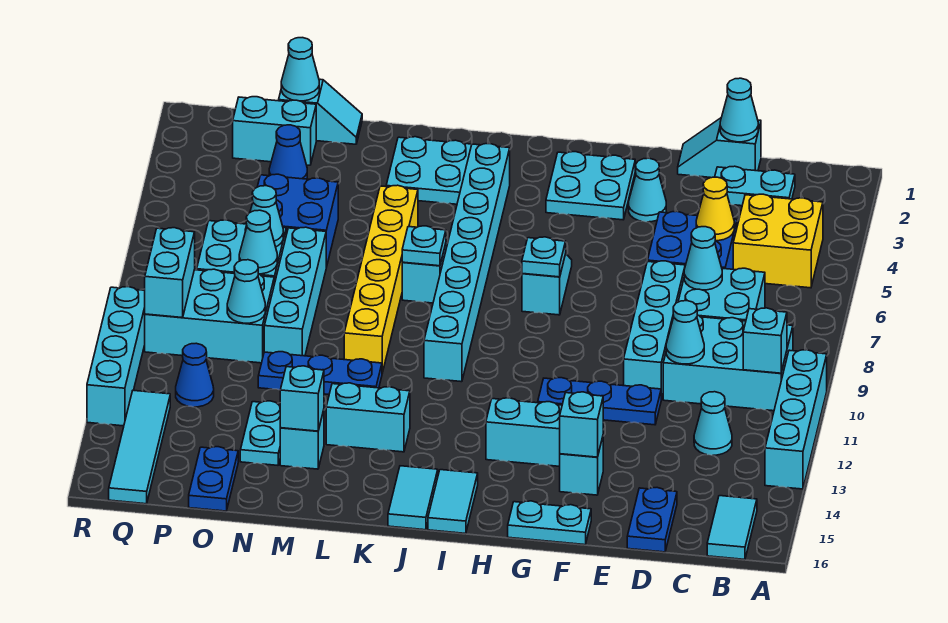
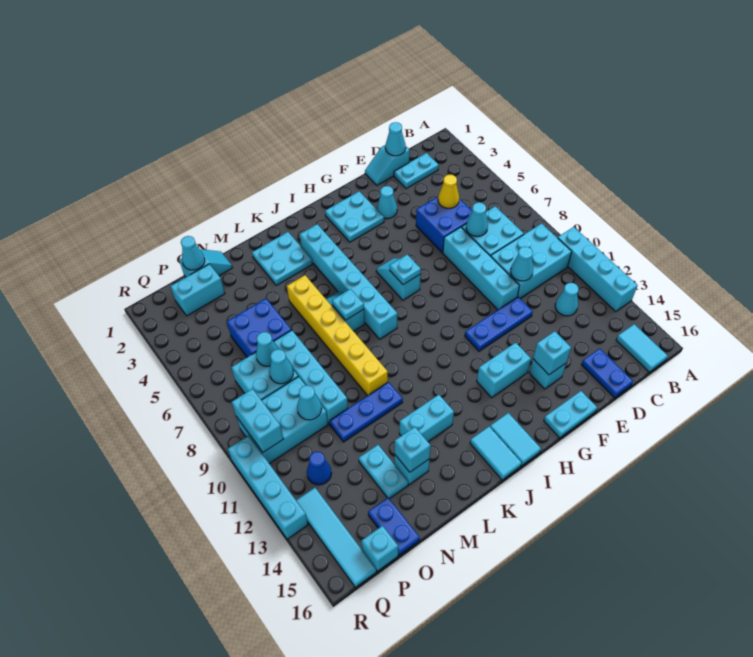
yellow brick B4:C5 level 1 -> none
cyan brick B10 level 2 -> cyan brick P16 level 1
cyan brick J3:J10 level 1 -> cyan brick J3:J8 level 1
blue cone O3 level 1 -> none

